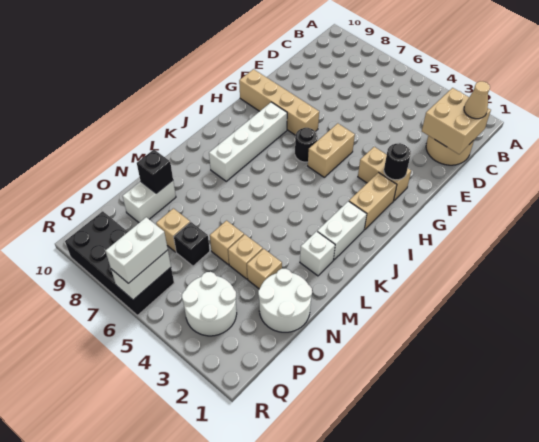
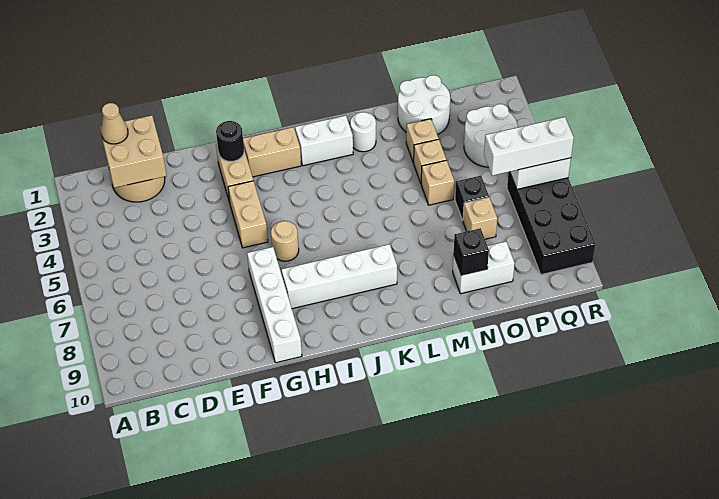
tan brick G5:H5 level 1 -> tan brick G4:G5 level 1
tan brick G7:G10 level 1 -> white brick G7:G10 level 1
black round brick H6 level 1 -> tan round brick H6 level 1
white brick L2 level 1 -> white round brick L2 level 1
white brick Q6:R6 level 3 -> white brick P6:R6 level 3

